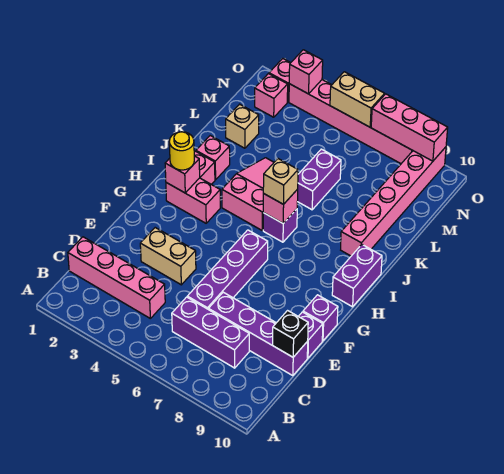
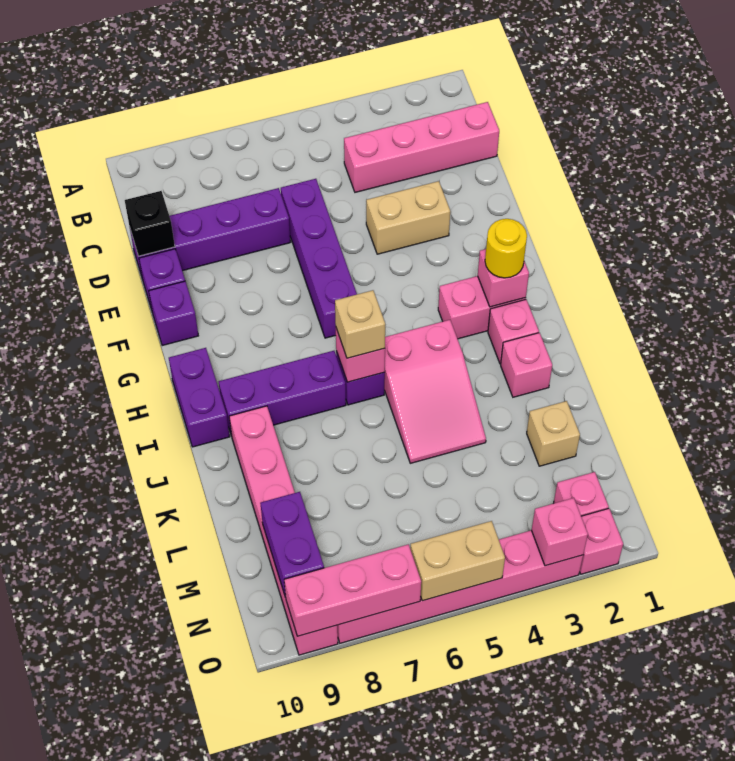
purple brick C6:C8 level 1 -> purple brick I7:I9 level 1
purple brick K6:L6 level 1 -> purple brick M9:N9 level 2

